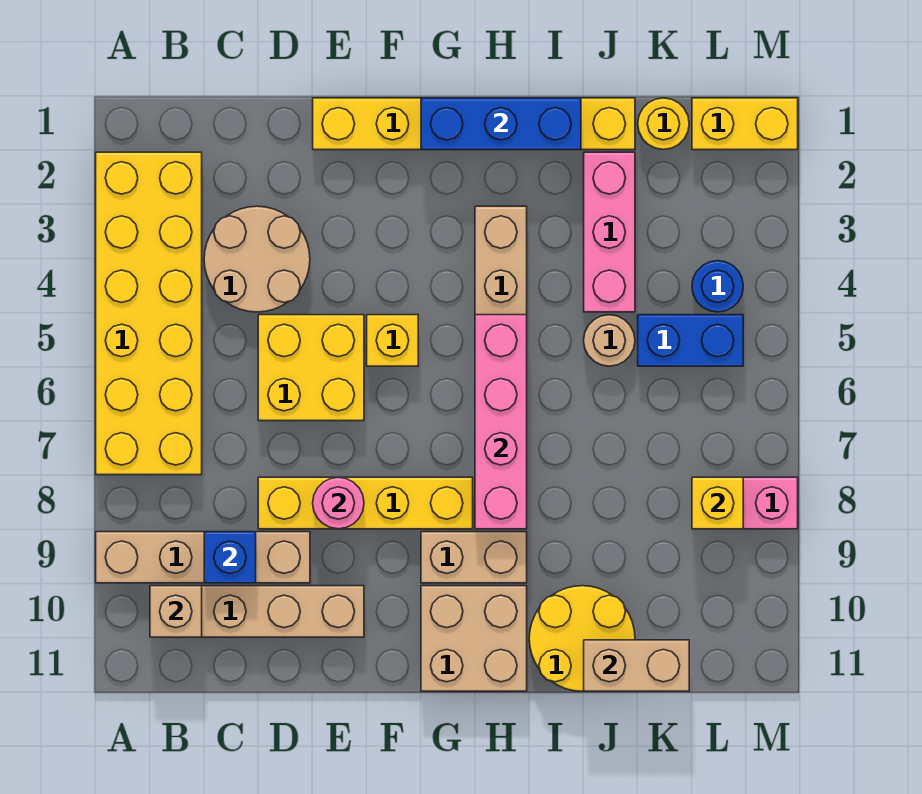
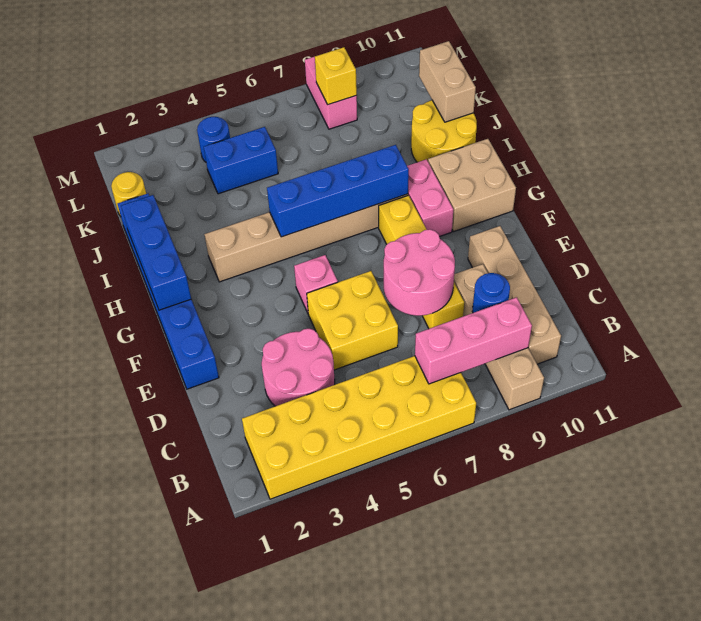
tan brick B10 level 2 -> none
tan round brick C3:D4 level 1 -> pink round brick C3:D4 level 1
blue brick C9 level 2 -> blue round brick C9 level 2
yellow brick E1:J1 level 1 -> blue brick E1:J1 level 1
pink round brick E8 level 2 -> pink round brick D7:E8 level 2
yellow brick F5 level 1 -> pink brick F5 level 1
tan brick G9:H9 level 1 -> pink brick G9:H9 level 1
pink brick H5:H8 level 2 -> blue brick H5:H8 level 2
pink brick J2:J4 level 1 -> pink brick B7:B9 level 2
tan round brick J5 level 1 -> none
blue brick K5:L5 level 1 -> blue brick K4:K5 level 1
yellow brick L1:M1 level 1 -> none

